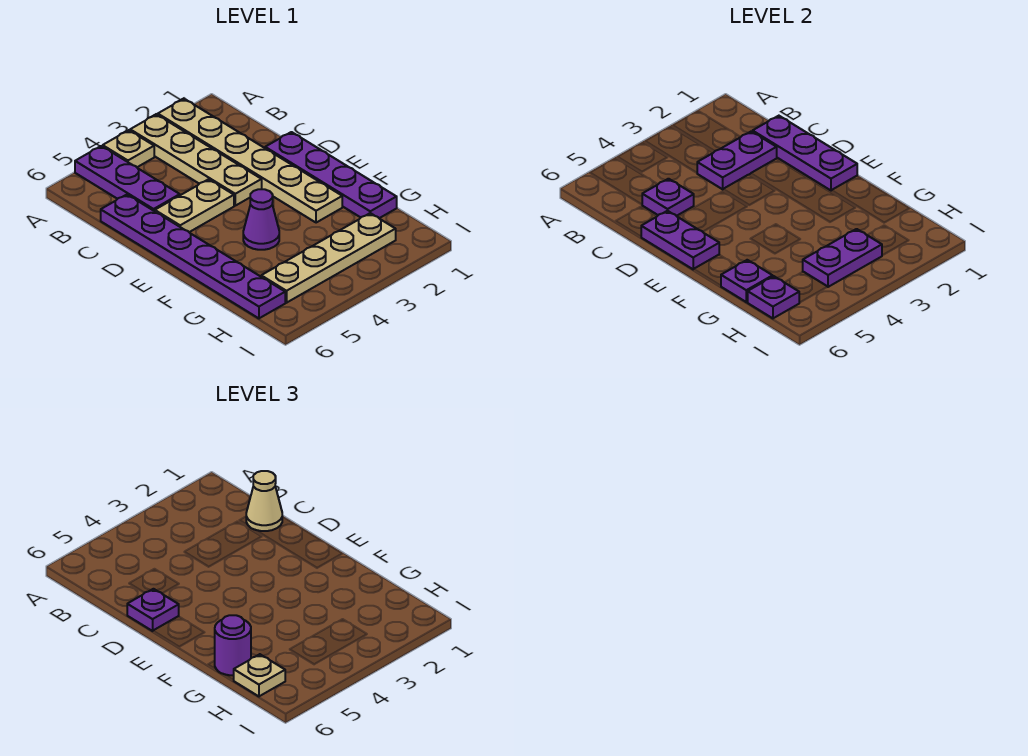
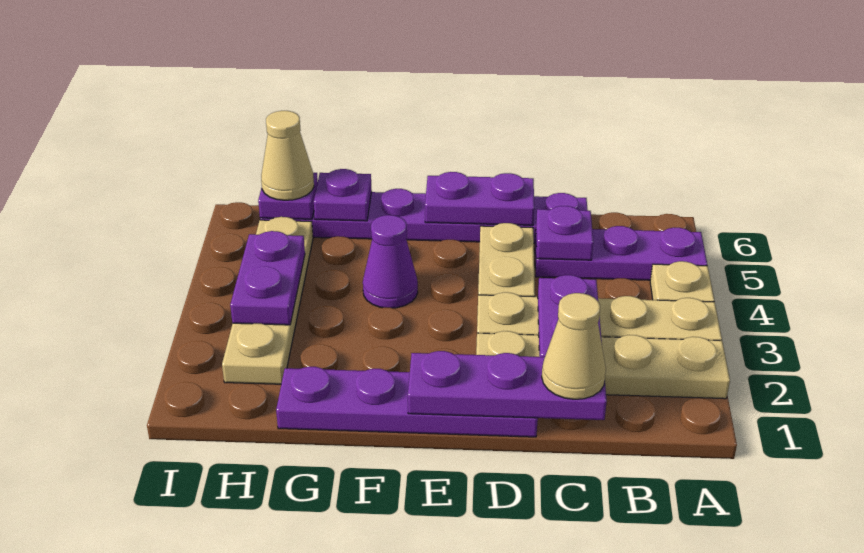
tan plate A2:F2 level 1 -> tan plate A2:D2 level 1
purple plate D6 level 3 -> none
purple round brick G6 level 3 -> none
tan plate H6 level 3 -> tan cone H6 level 3

